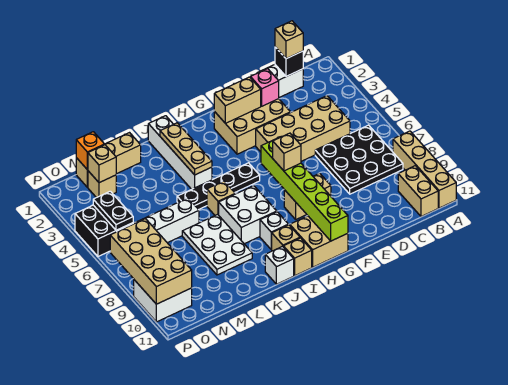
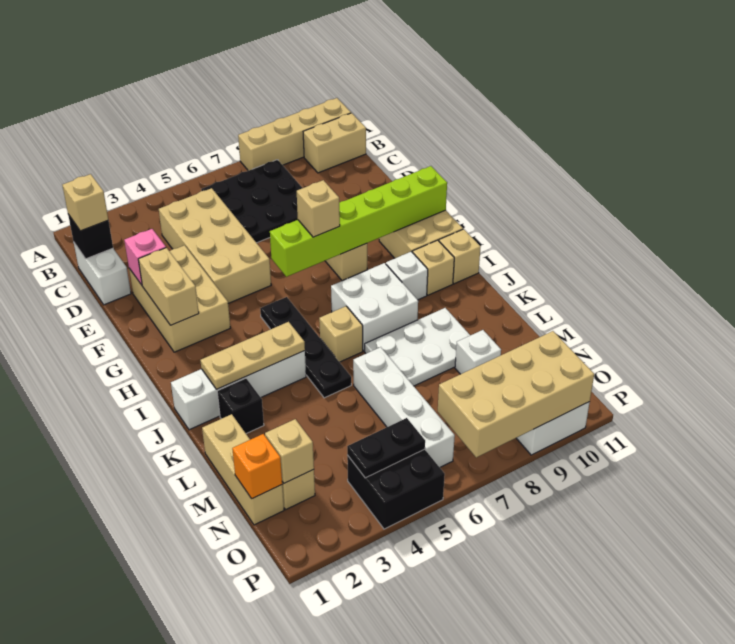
white brick J11 level 1 -> white brick M9 level 1
none -> black brick K2 level 1

